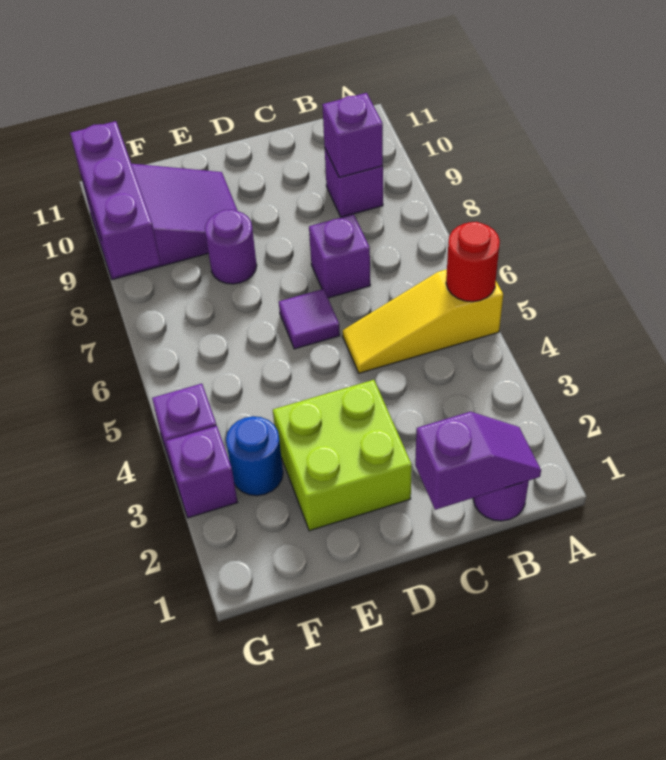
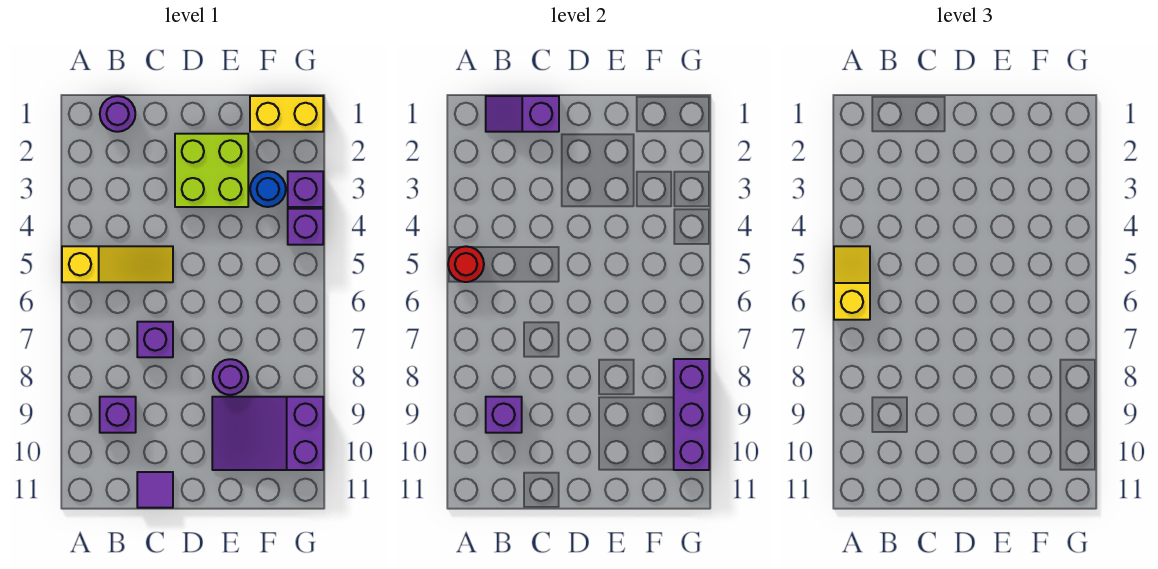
none -> yellow slope A5:A6 level 3 top 6
purple tile D6 level 1 -> purple tile C11 level 1
none -> yellow brick F1:G1 level 1

